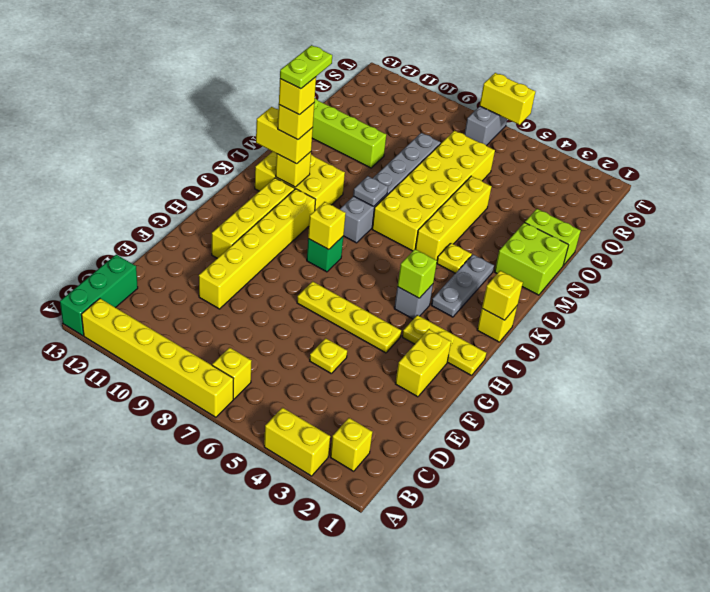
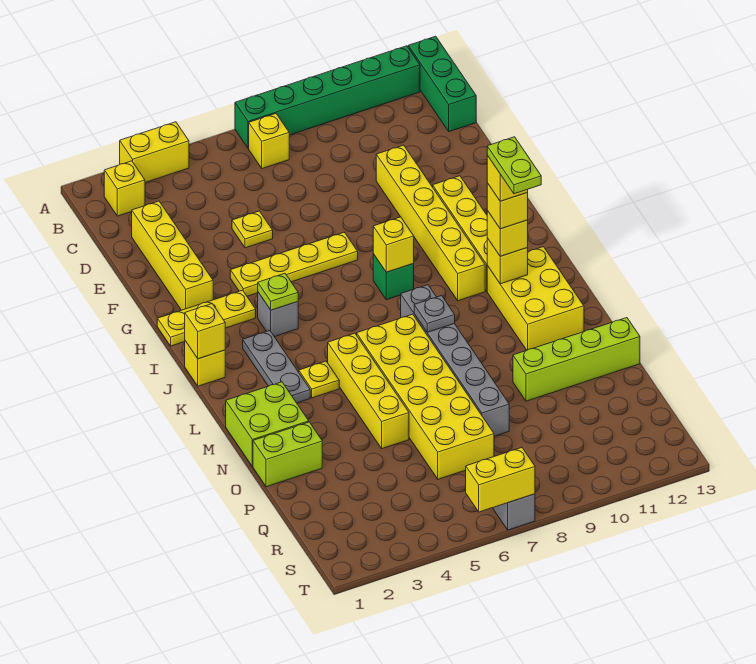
yellow brick A7:A12 level 1 -> green brick A7:A12 level 1
yellow brick F2:G2 level 1 -> yellow brick D2:G2 level 1
lime brick I4 level 2 -> lime plate I4 level 2
yellow brick K10:L12 level 1 -> yellow brick K11:M12 level 1
yellow brick K11:K12 level 3 -> yellow brick K11 level 3

